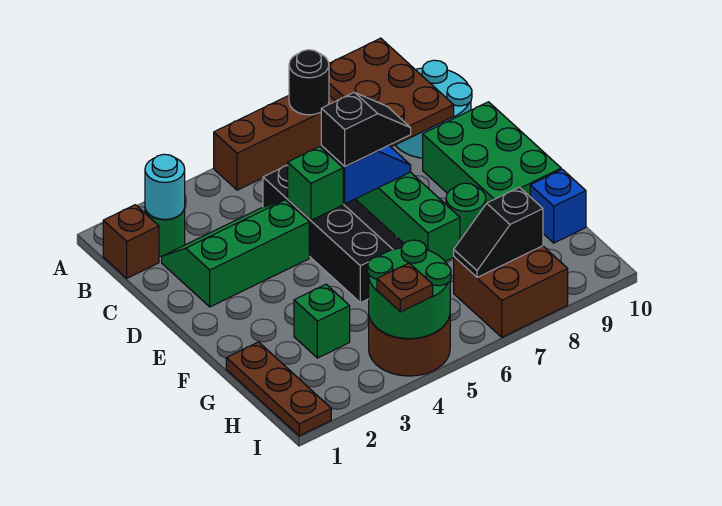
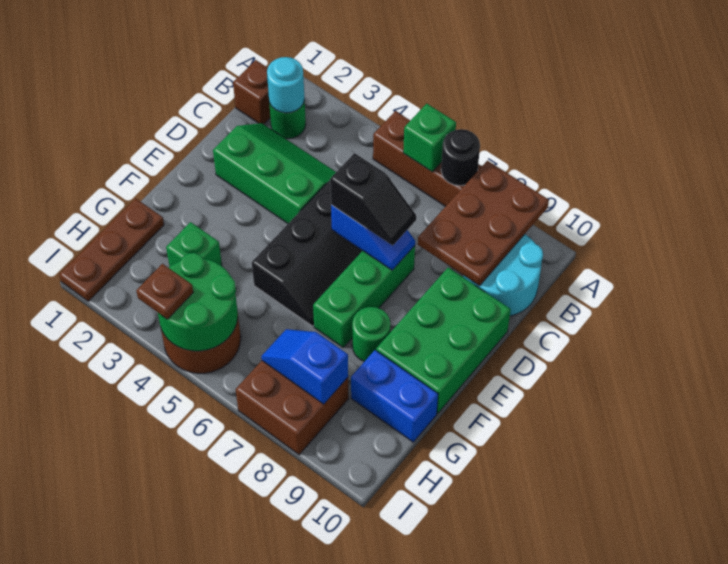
green brick D5 level 2 -> green brick A6 level 2
blue brick G10 level 1 -> blue brick G9:G10 level 1
black slope H7:H8 level 2 top 8 -> blue slope H7:H8 level 2 top 8

